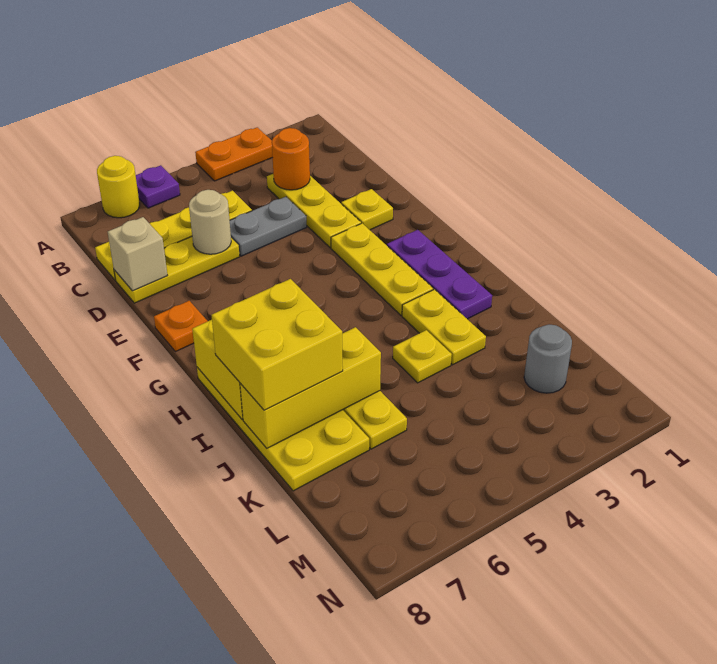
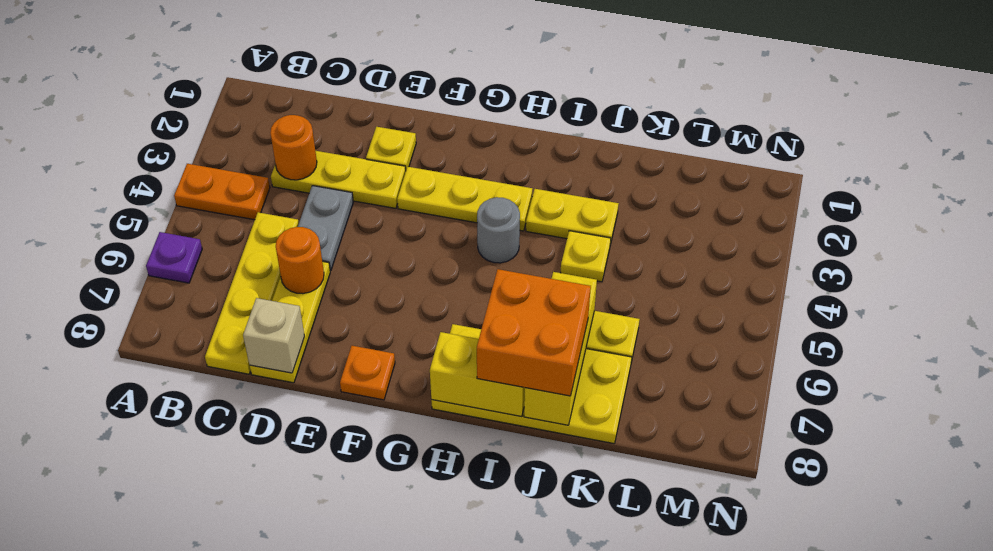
orange plate A3:A4 level 1 -> orange plate A4:B4 level 1
yellow round brick A7 level 1 -> none
tan round brick D6 level 2 -> orange round brick D6 level 2
purple plate G2:I2 level 1 -> none
yellow brick I7:J8 level 3 -> orange brick I7:J8 level 3
grey round brick L2 level 1 -> grey round brick H4 level 1

